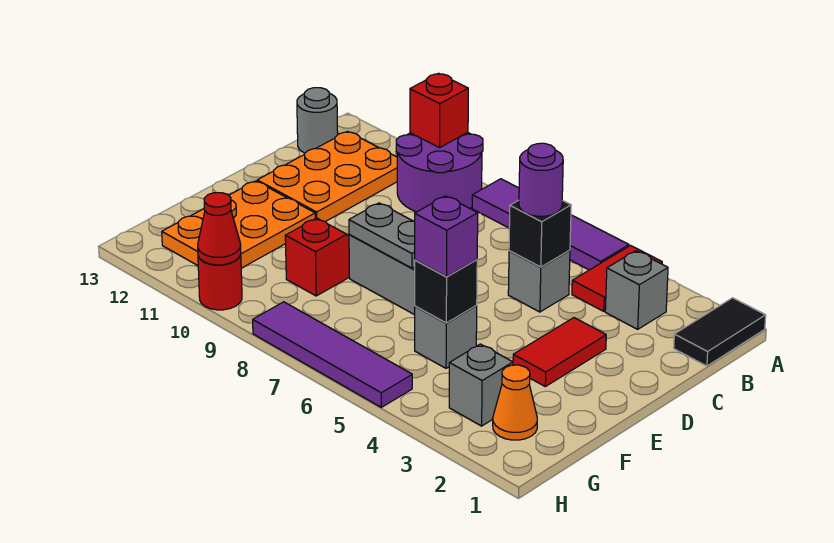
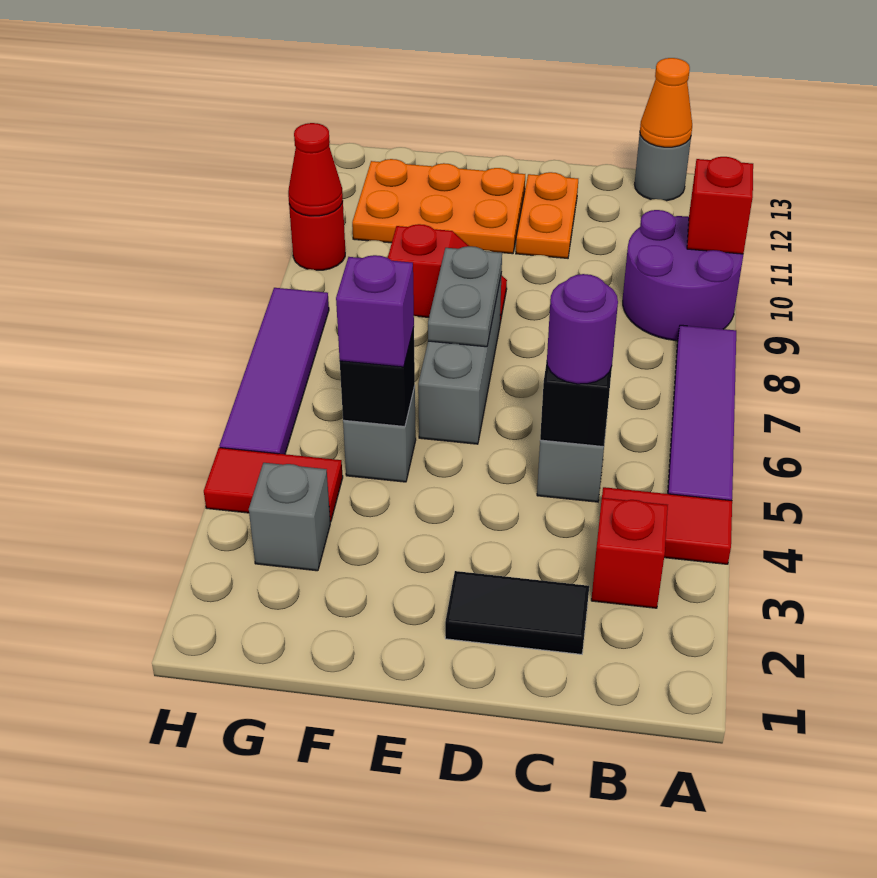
black tile A1:B1 level 1 -> black tile C2:D2 level 1
grey brick B3 level 1 -> red brick B3 level 1
orange plate B11:D12 level 1 -> orange plate D11:D12 level 1
red tile D3:E3 level 1 -> red tile G4:H4 level 1
orange cone G2 level 1 -> orange cone B13 level 2

